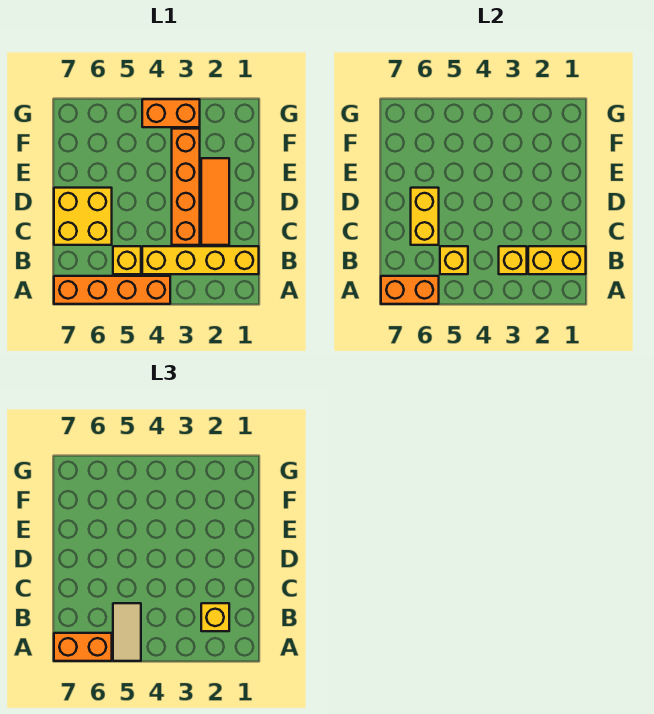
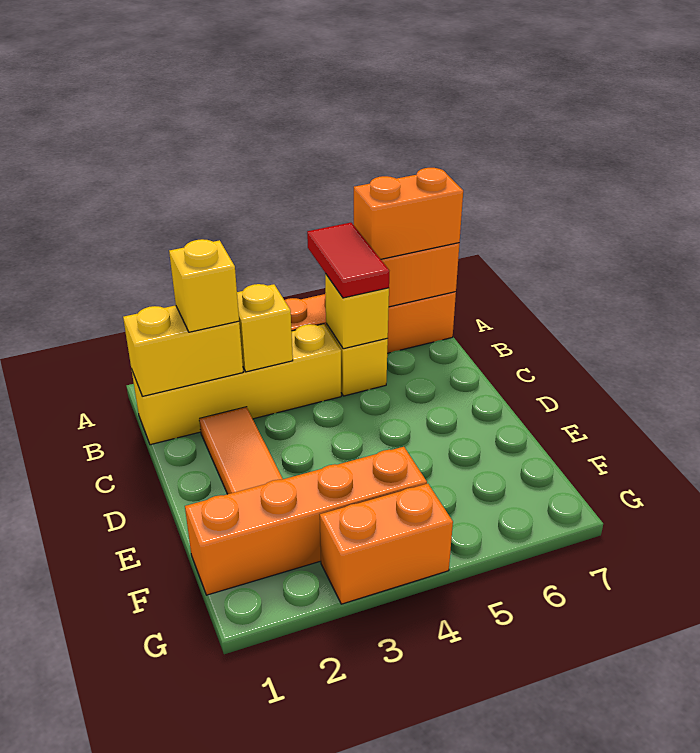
tan tile A5:B5 level 3 -> red tile A5:B5 level 3
orange brick C3:F3 level 1 -> orange brick F1:F4 level 1
yellow brick C6:D7 level 1 -> none
yellow brick C6:D6 level 2 -> none

